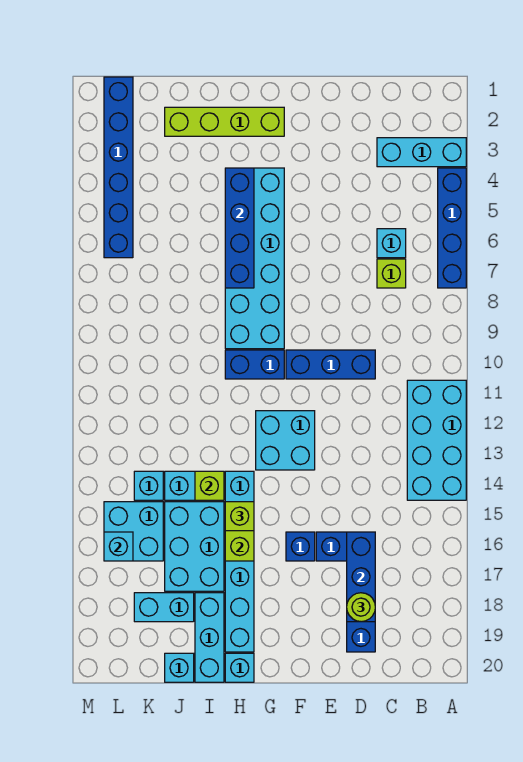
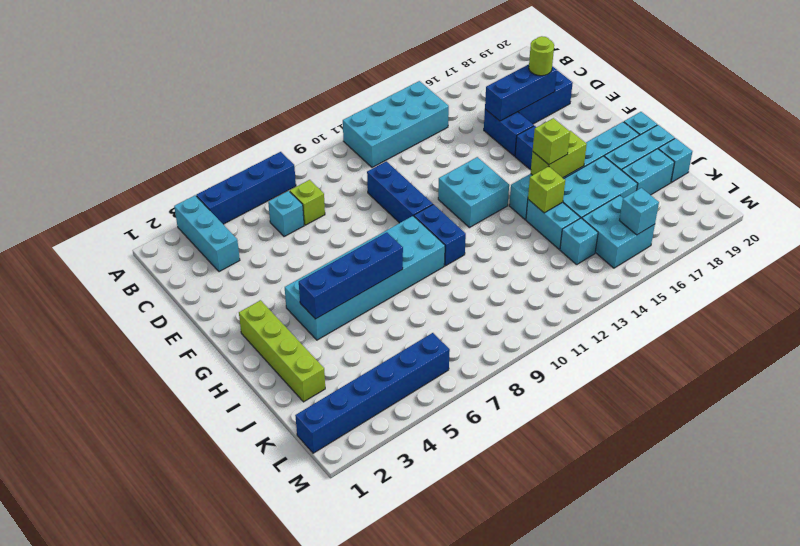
cyan brick J18:K18 level 1 -> cyan brick J18:J19 level 1

